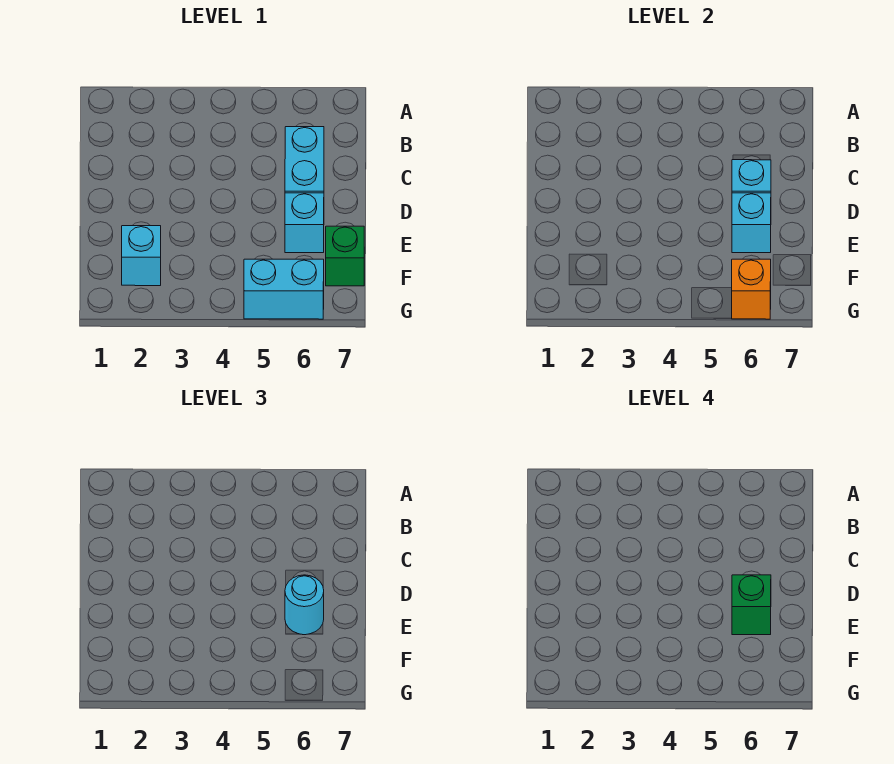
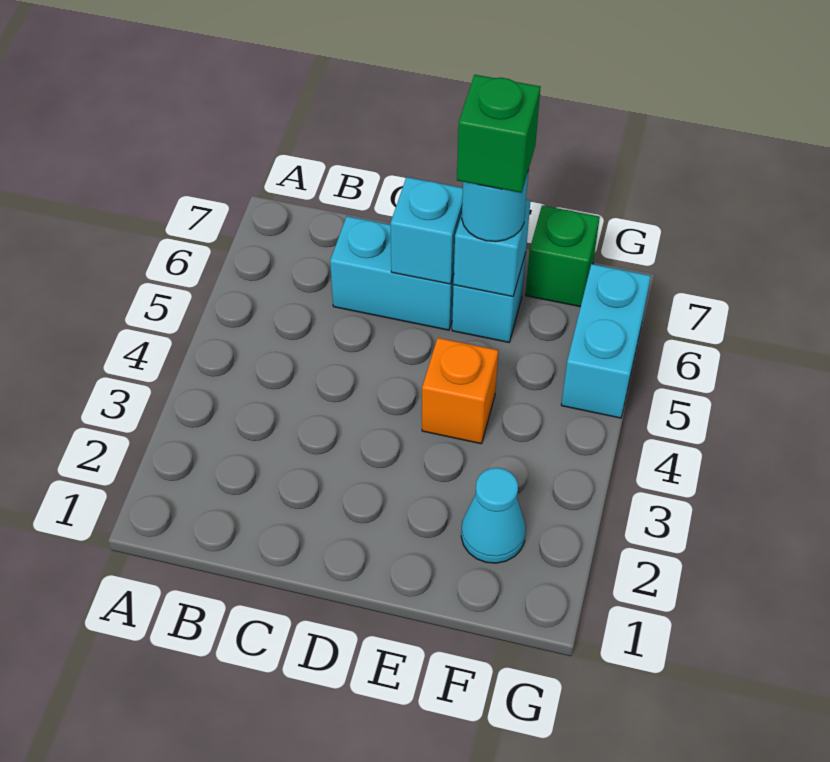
cyan brick F2 level 1 -> cyan cone F2 level 1
orange brick G6 level 2 -> orange brick E4 level 1

